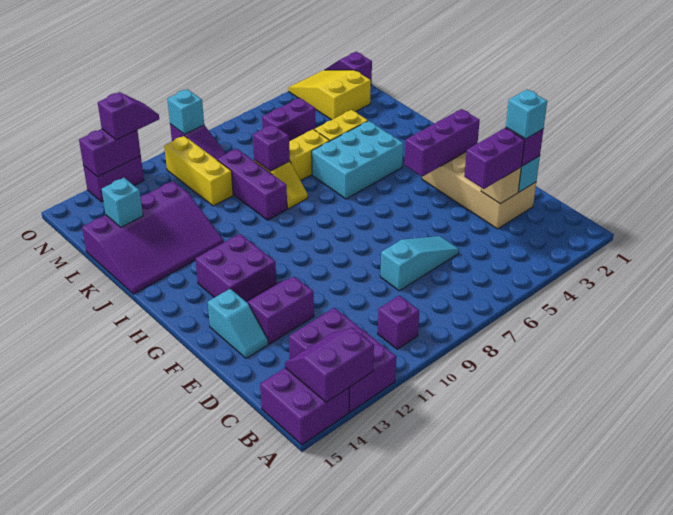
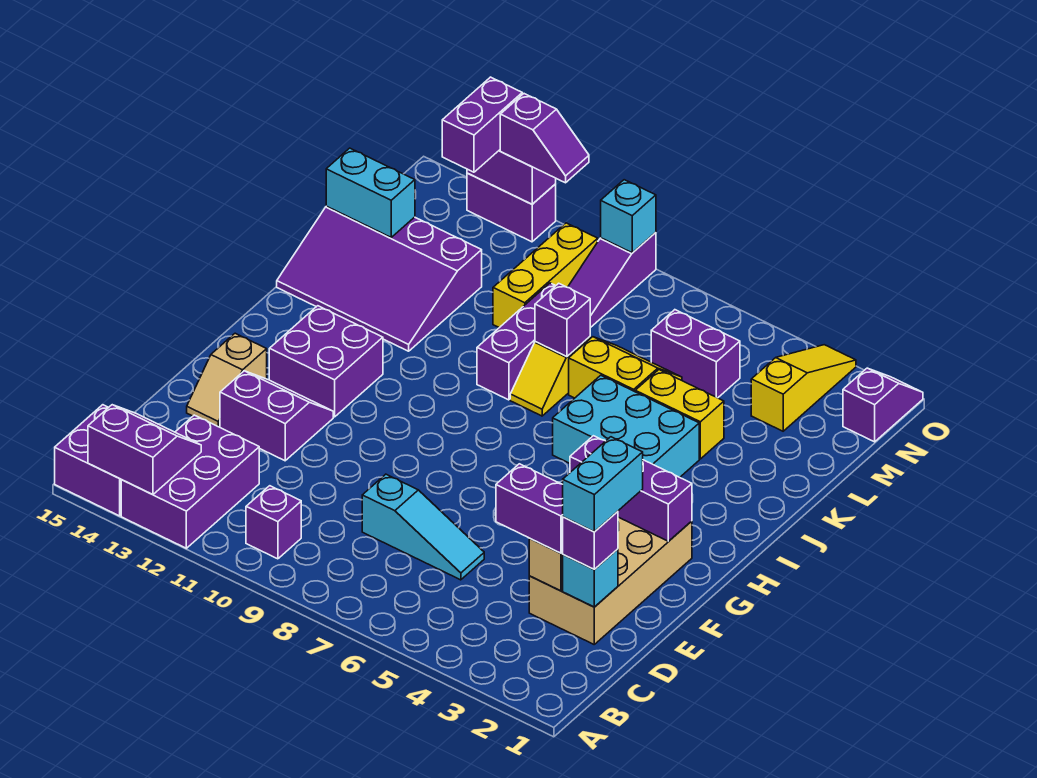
cyan brick D2 level 4 -> cyan brick D2:E2 level 4
cyan slope E14:F14 level 1 top F -> tan slope E14:F14 level 1 top F
cyan brick L14 level 2 -> cyan brick L14:L15 level 2
yellow slope M2:O3 level 1 top M -> yellow slope M3:O3 level 1 top M
none -> purple brick N13:O13 level 3

